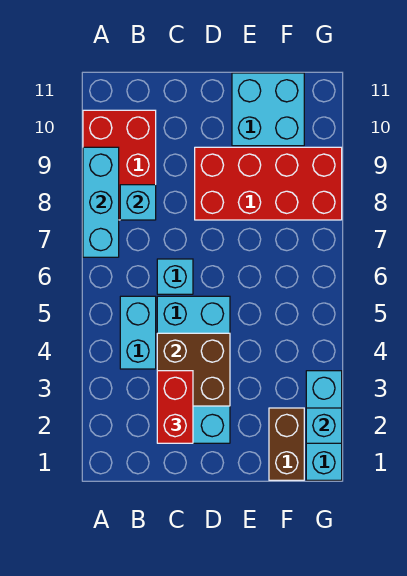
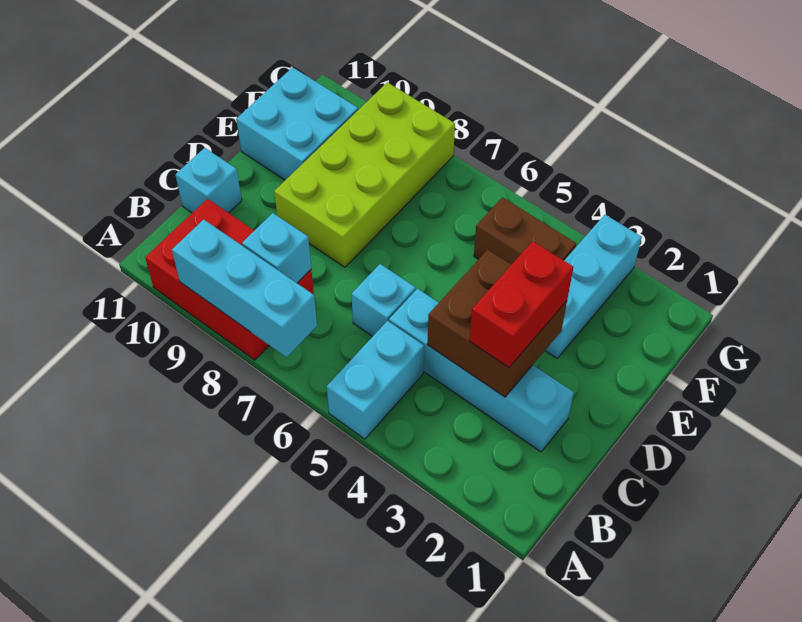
cyan brick B4:B5 level 1 -> cyan brick A5:B5 level 1
cyan brick C2:D5 level 1 -> cyan brick C2:C5 level 1
red brick C2:C3 level 3 -> red brick C3:D3 level 3
red brick D8:G9 level 1 -> lime brick D8:G9 level 1
brown brick F1:F2 level 1 -> brown brick F4:F5 level 1
cyan brick G1:G3 level 1 -> cyan brick E3:G3 level 1
cyan brick G2 level 2 -> cyan brick C11 level 1

